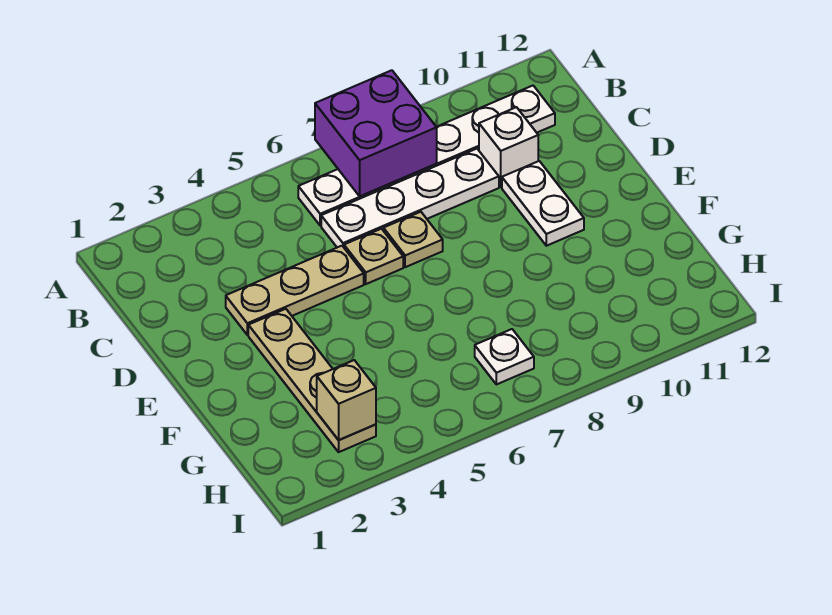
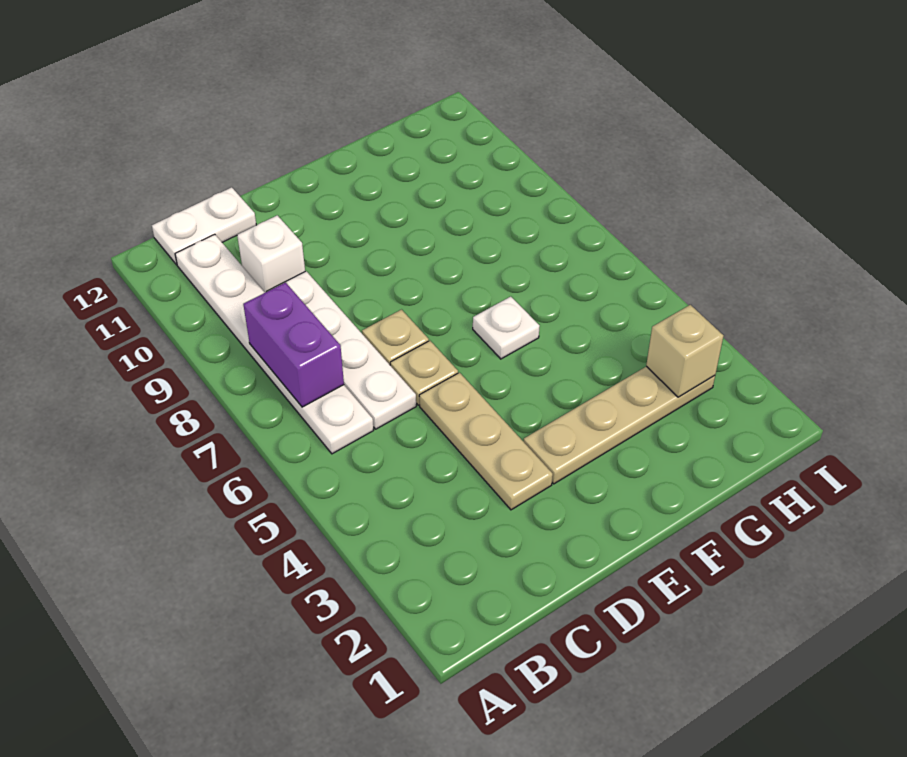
purple brick A7:B8 level 2 -> purple brick B7:B8 level 2
white plate D10:E10 level 1 -> white plate B12:C12 level 1
white plate H7 level 1 -> white plate F6 level 1

